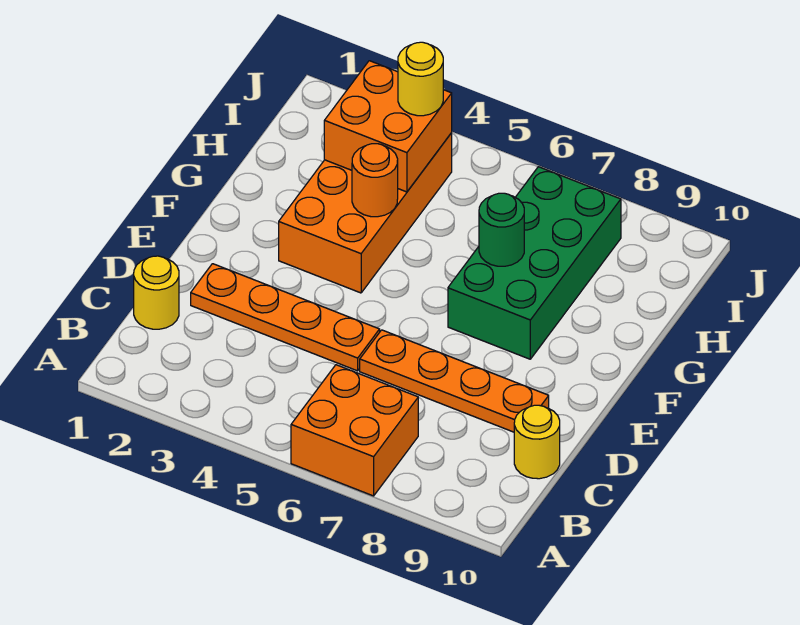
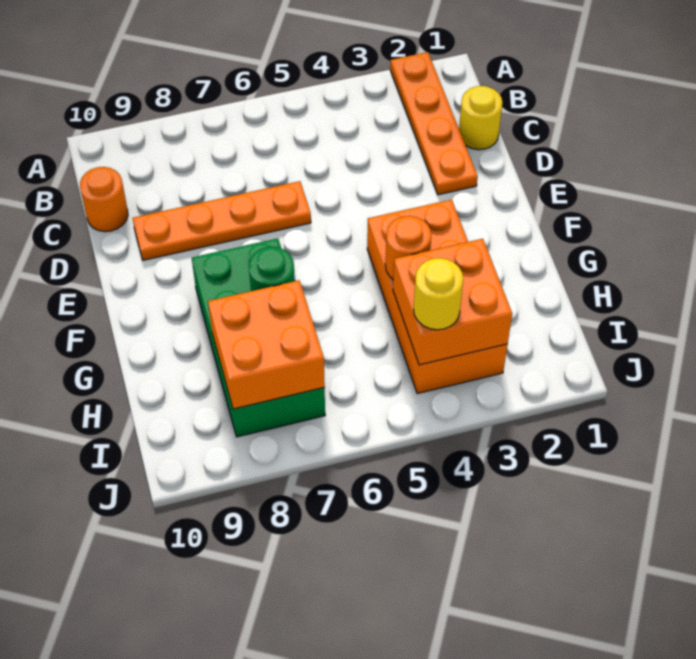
orange brick A6:B7 level 1 -> orange brick H7:I8 level 2
yellow round brick C10 level 1 -> orange round brick C10 level 1
orange plate D2:D5 level 1 -> orange plate A2:D2 level 1

